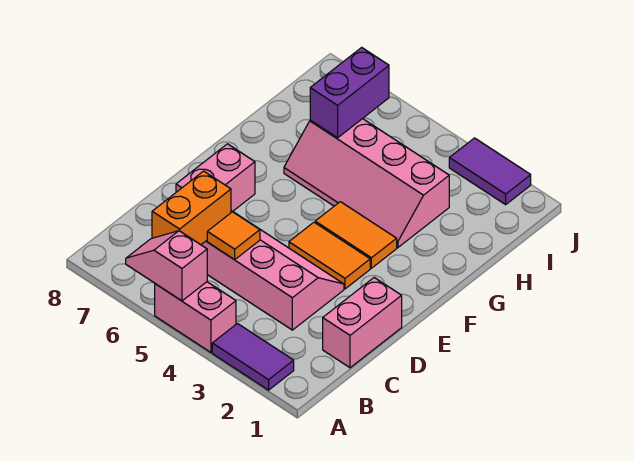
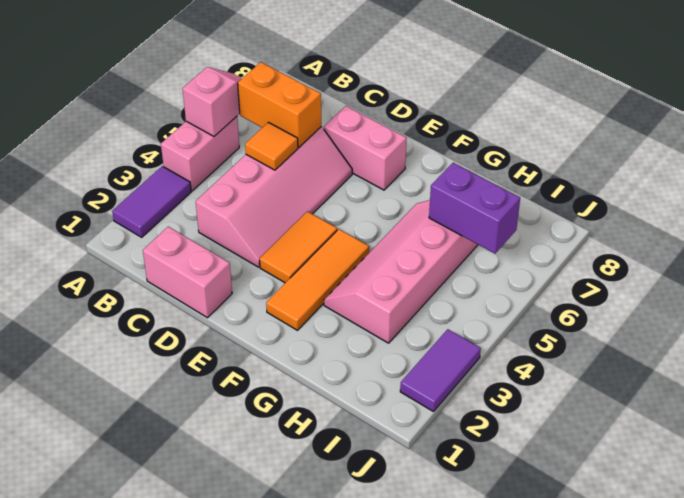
orange tile F3:F4 level 1 -> orange tile F2:F4 level 1

